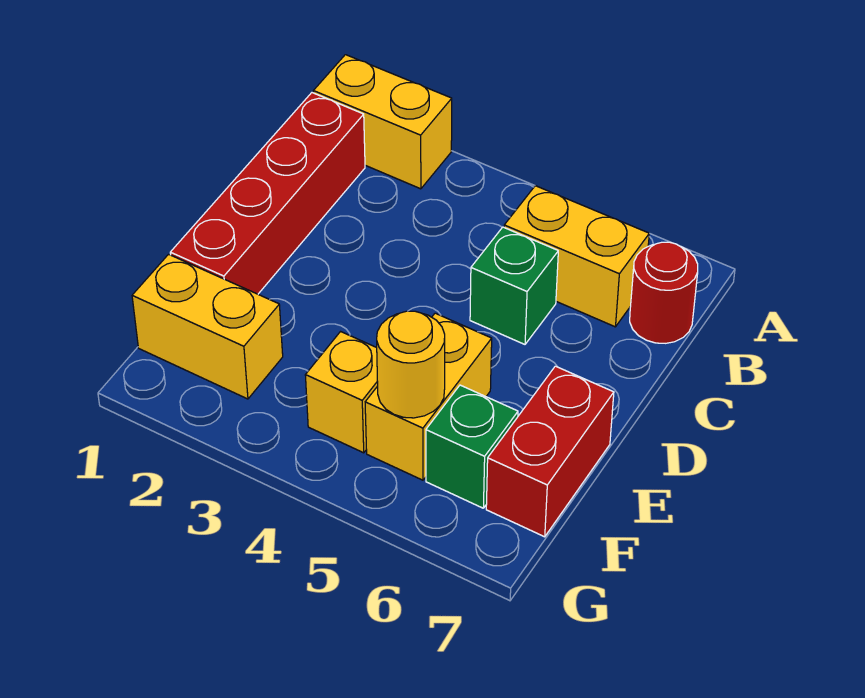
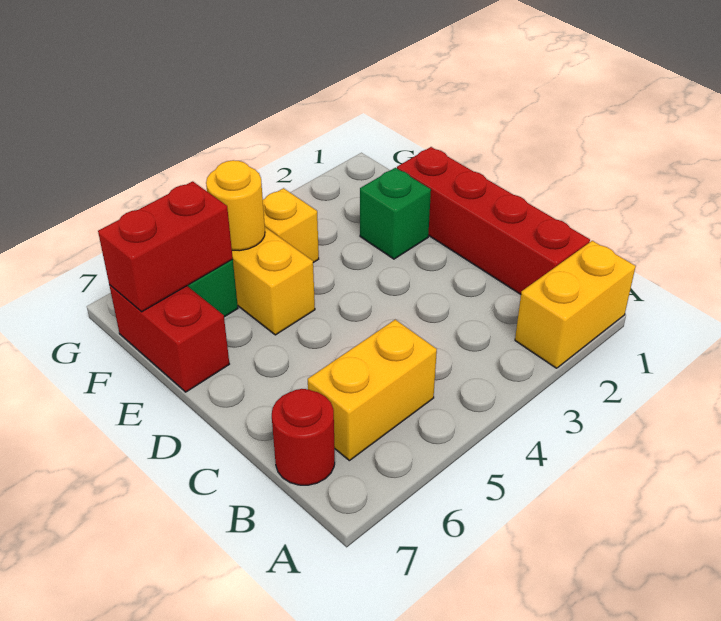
green brick C5 level 1 -> green brick E2 level 1
yellow brick F1:F2 level 1 -> none
none -> red brick F6:F7 level 2

